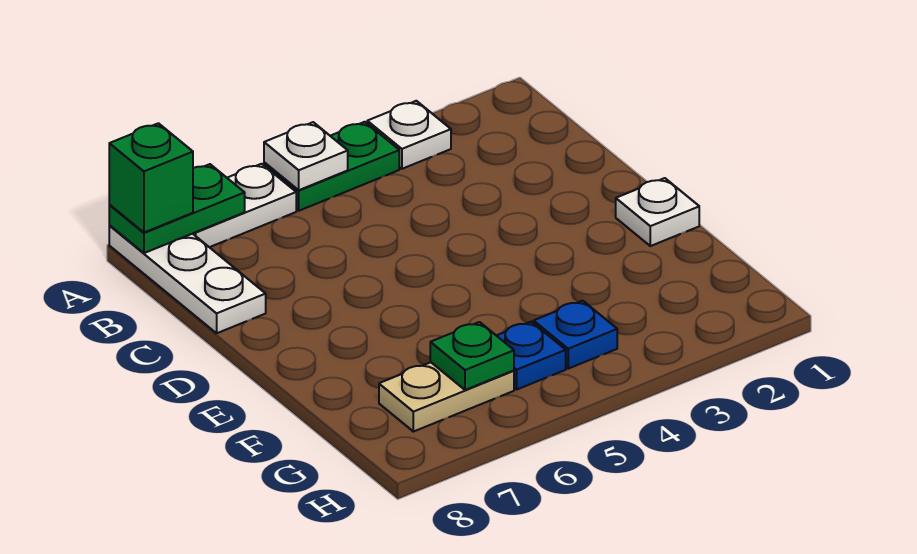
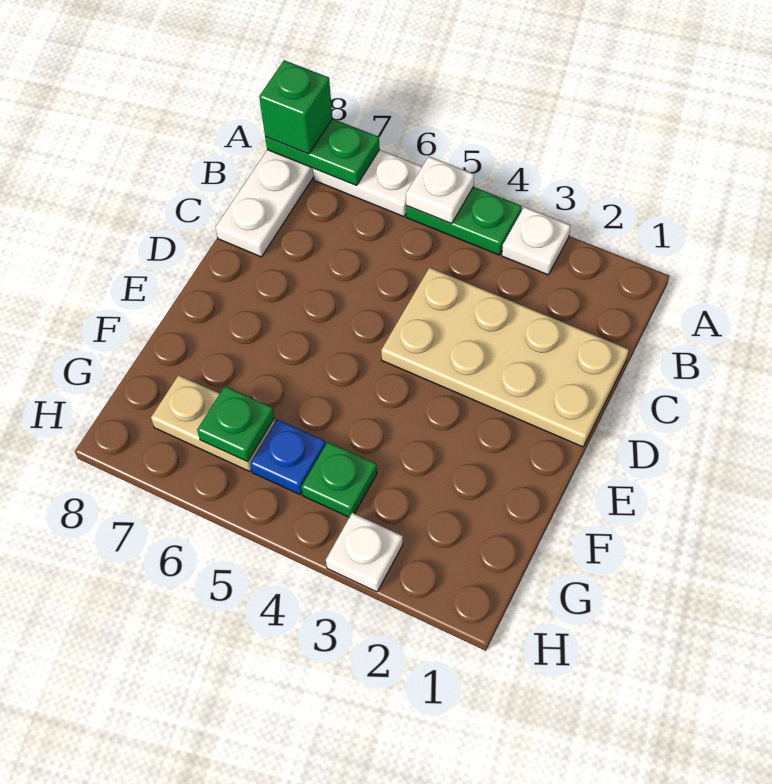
none -> tan plate C1:D4 level 1
white plate E1 level 1 -> white plate H3 level 1
blue plate G4 level 1 -> green plate G4 level 1

